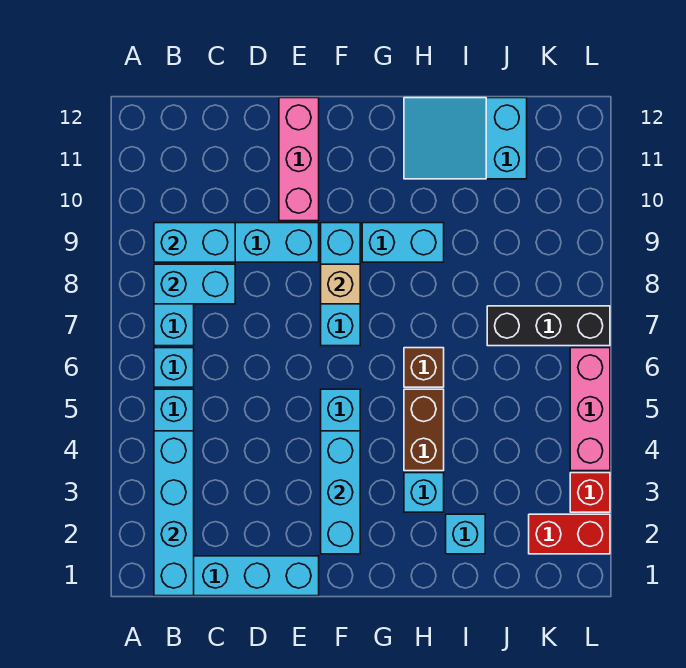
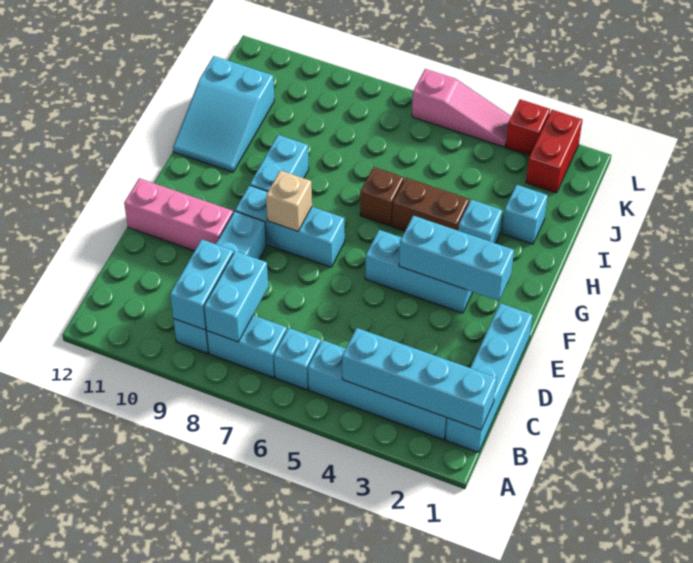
black brick J7:L7 level 1 -> none
pink brick L4:L6 level 1 -> pink slope L4:L6 level 1 top 6

